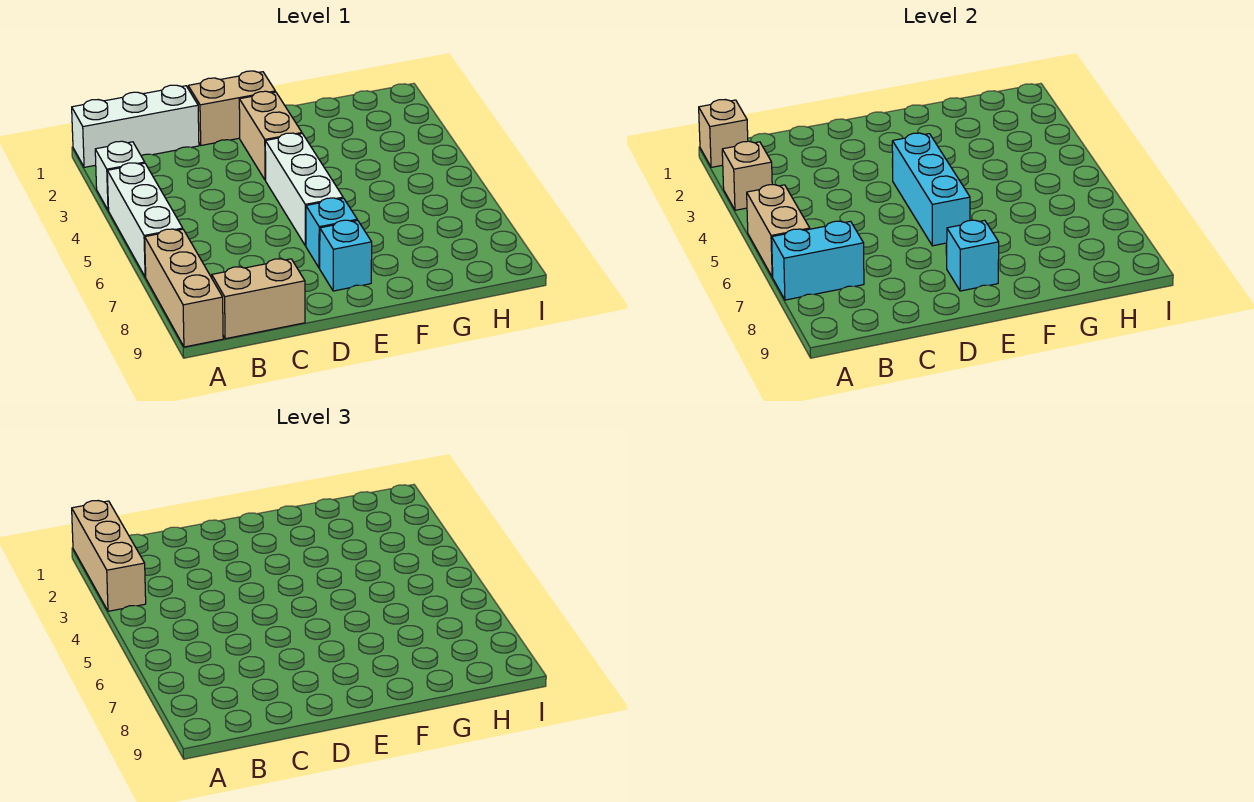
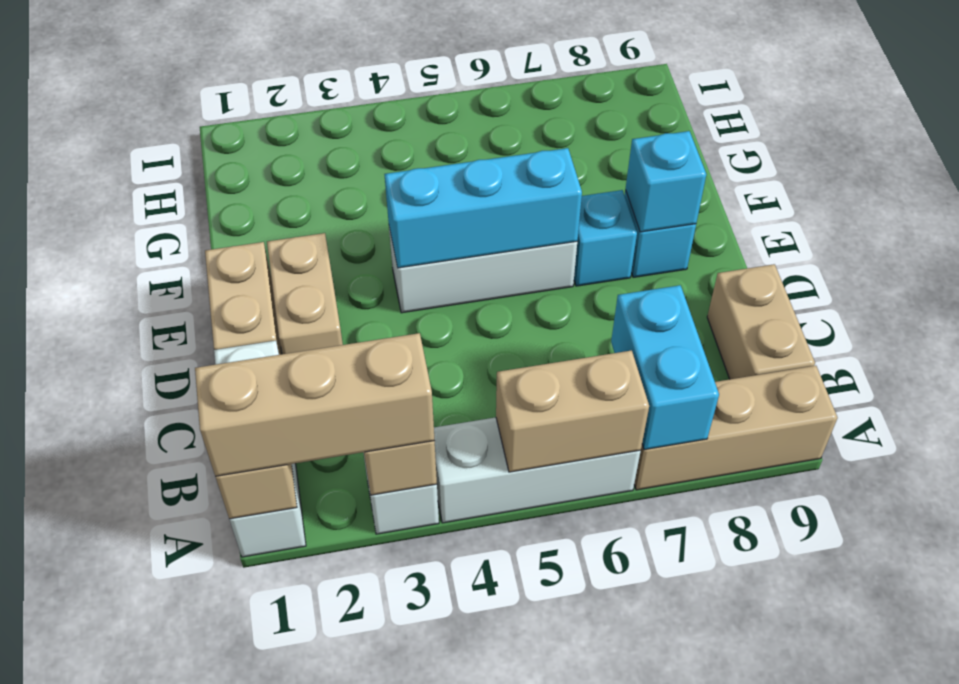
tan brick E2:E3 level 1 -> tan brick D2:E2 level 1

